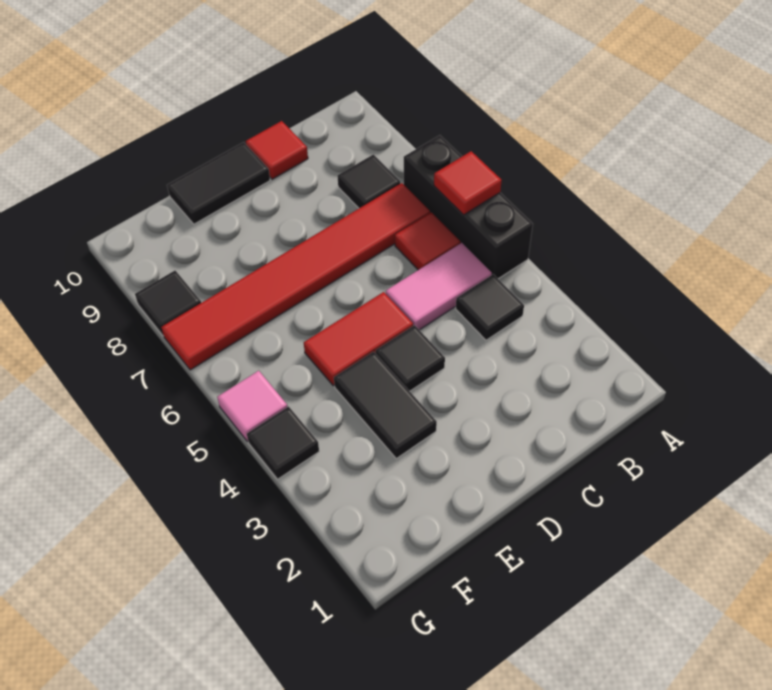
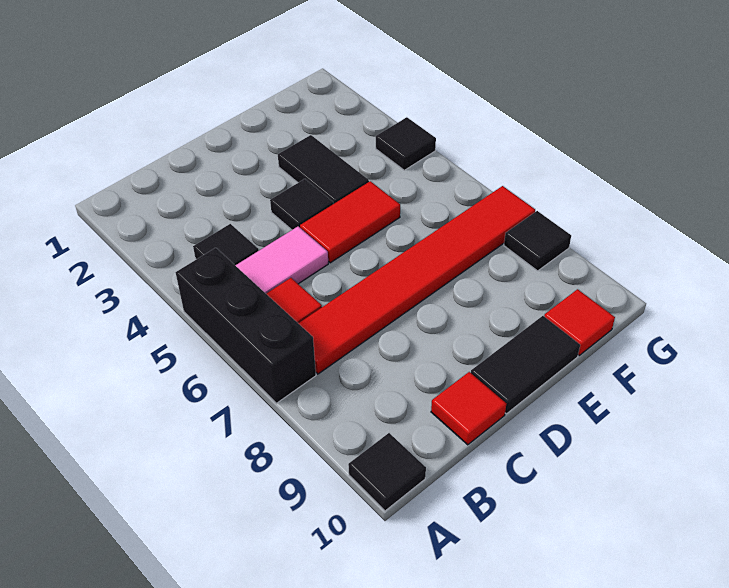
red tile A6 level 2 -> red tile F10 level 1
black tile B8 level 1 -> black tile A10 level 1
pink tile G5 level 1 -> none

